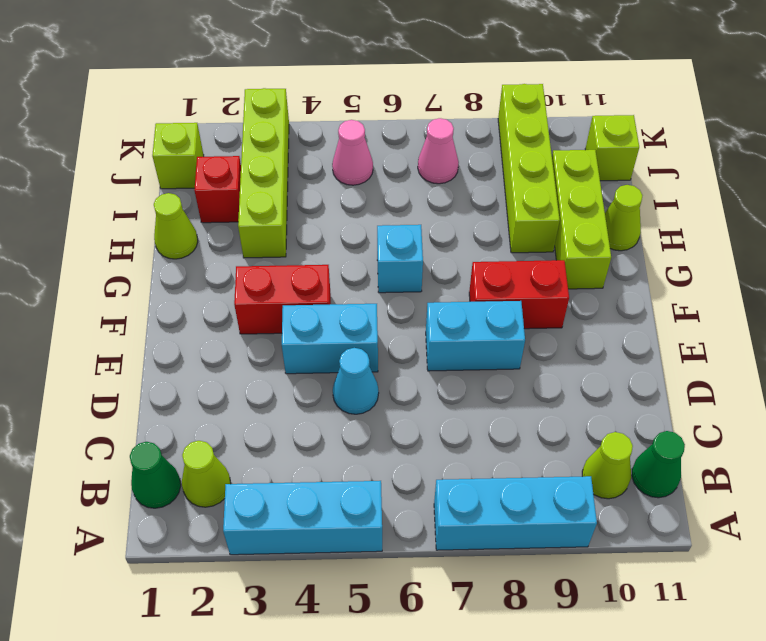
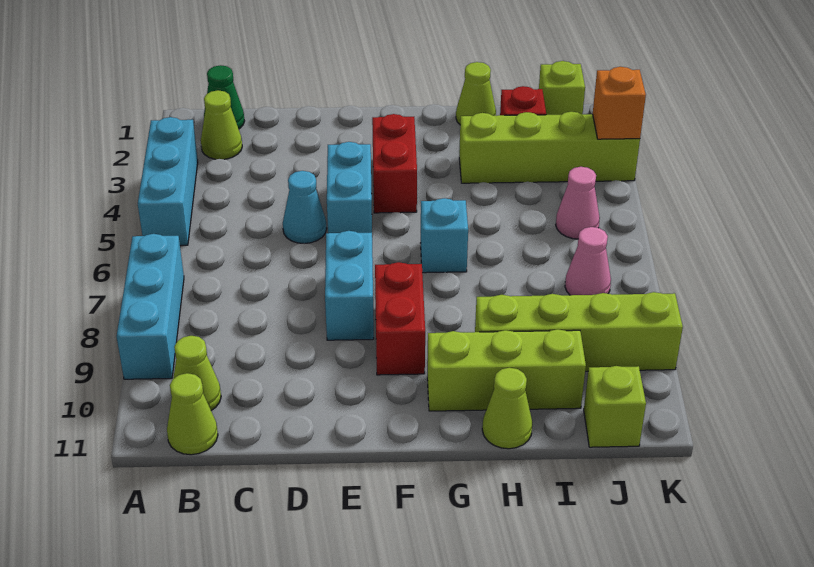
green cone B11 level 1 -> lime cone B11 level 1
none -> orange brick K3 level 2

